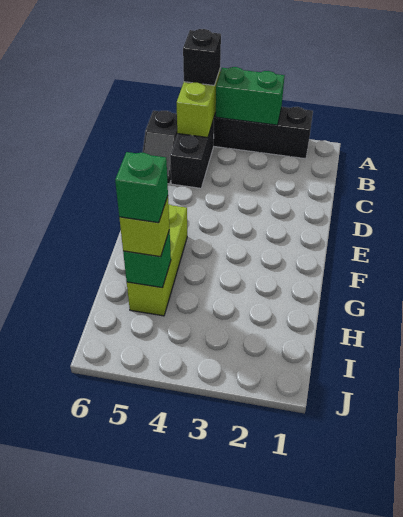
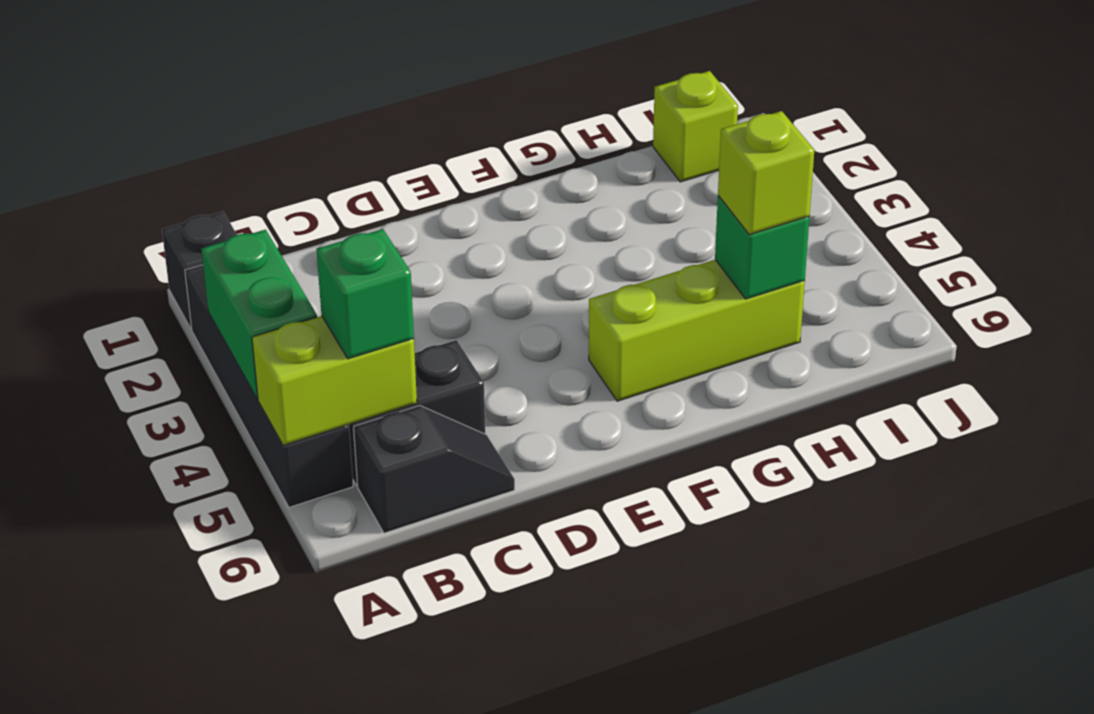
black brick A5 level 3 -> black brick A1 level 1
green brick H5 level 4 -> green brick B5 level 3
none -> lime brick I1 level 1

